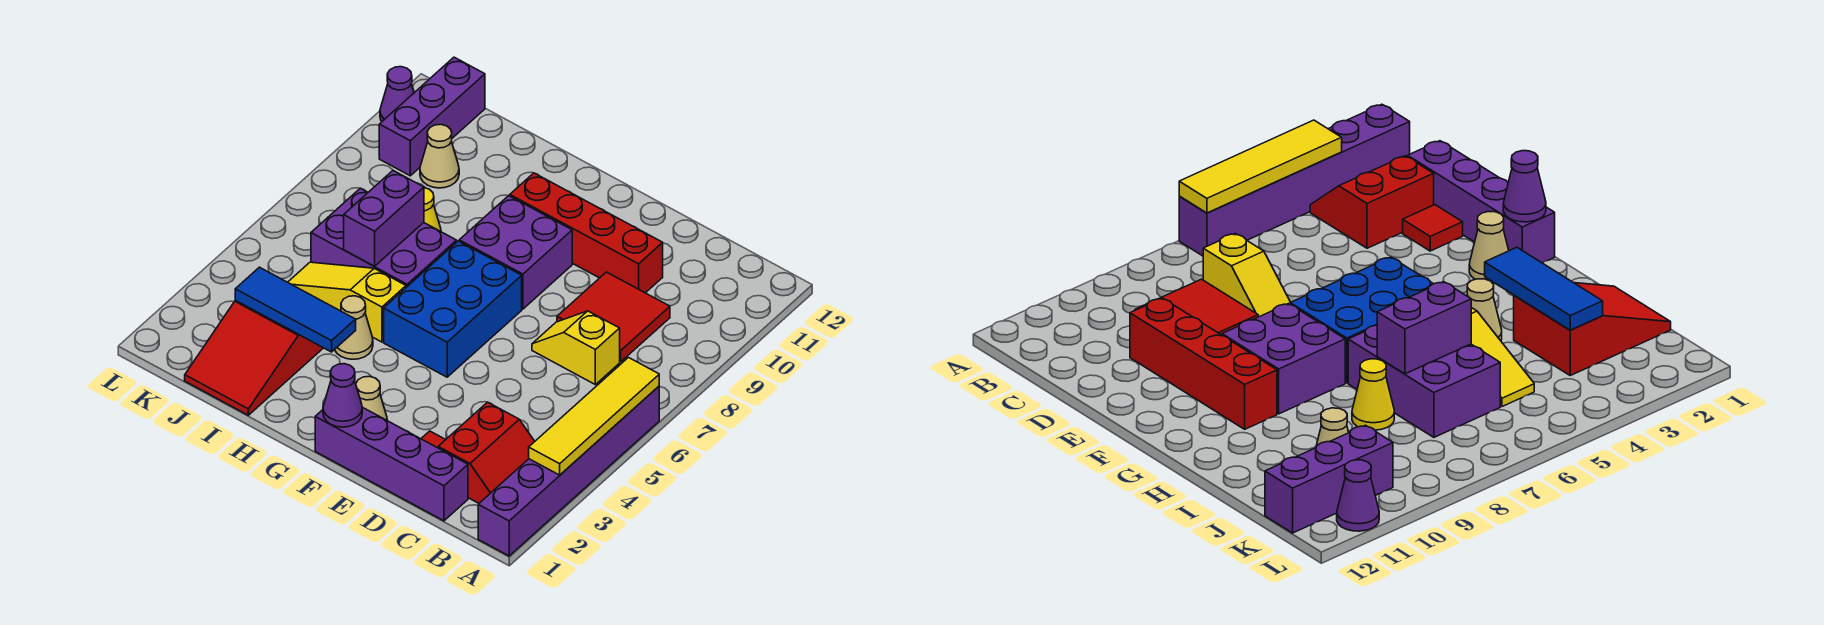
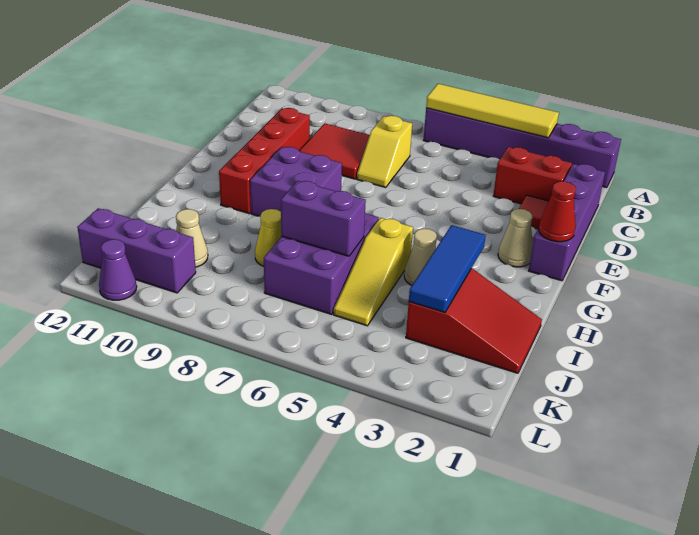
purple cone F1 level 2 -> red cone F1 level 2
blue brick F5:G7 level 1 -> none

